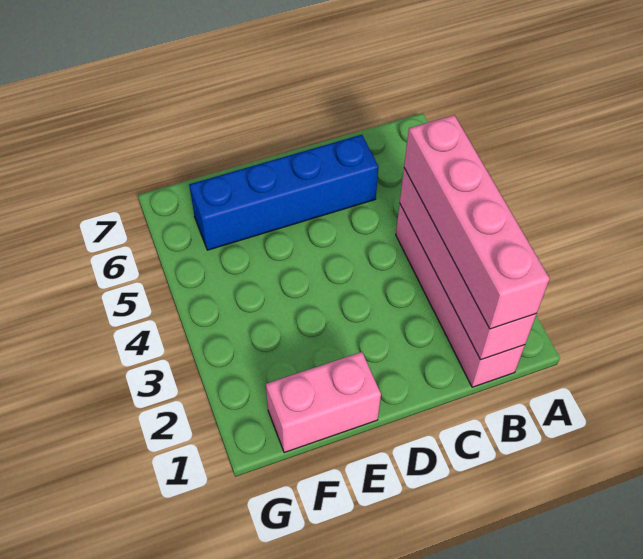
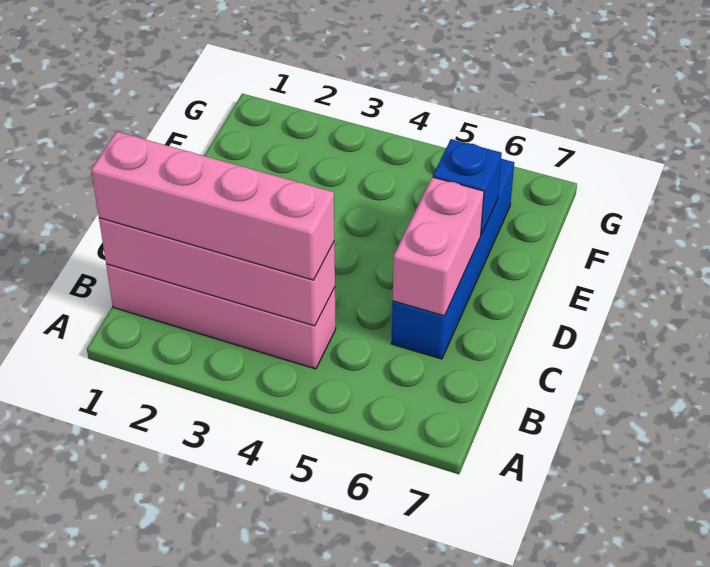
pink brick E1:F1 level 1 -> pink brick C6:D6 level 2
none -> blue brick E6 level 2

